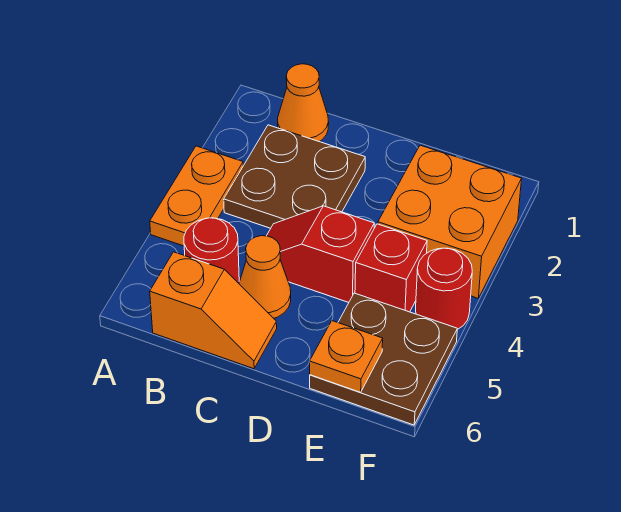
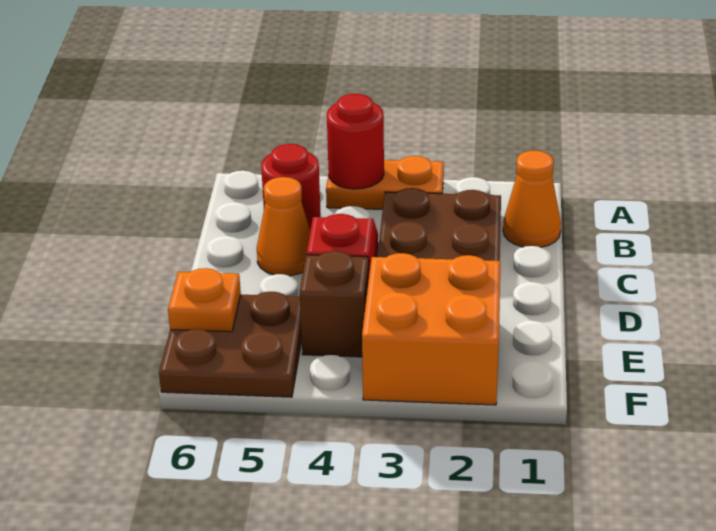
orange slope B6:C6 level 1 top B -> none
red brick E4 level 1 -> brown brick E4 level 1
red round brick F4 level 1 -> red round brick A4 level 2

